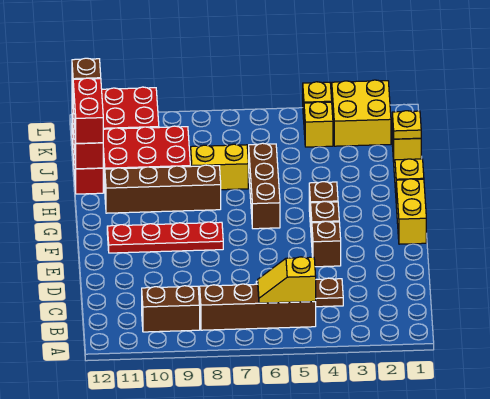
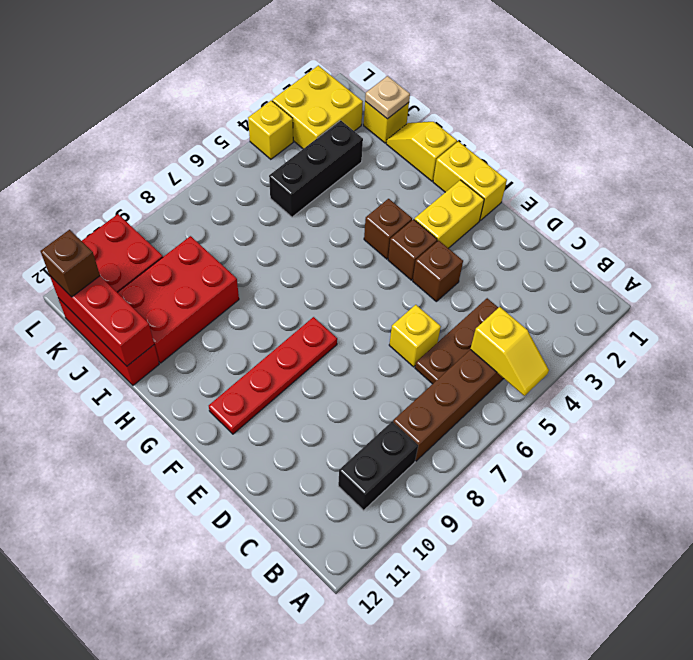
yellow slope B5:B6 level 2 top 5 -> yellow slope A5:B5 level 2 top B
brown brick B9:B10 level 1 -> black brick B9:B10 level 1
brown brick G6:I6 level 1 -> none
brown brick H8:H11 level 1 -> none
yellow brick I7:I8 level 1 -> yellow brick F2:F3 level 1
red brick I12:J12 level 3 -> none
yellow plate J1 level 2 -> tan plate J1 level 2
none -> black brick J3:J5 level 1
yellow brick K4 level 1 -> yellow brick D6 level 1

